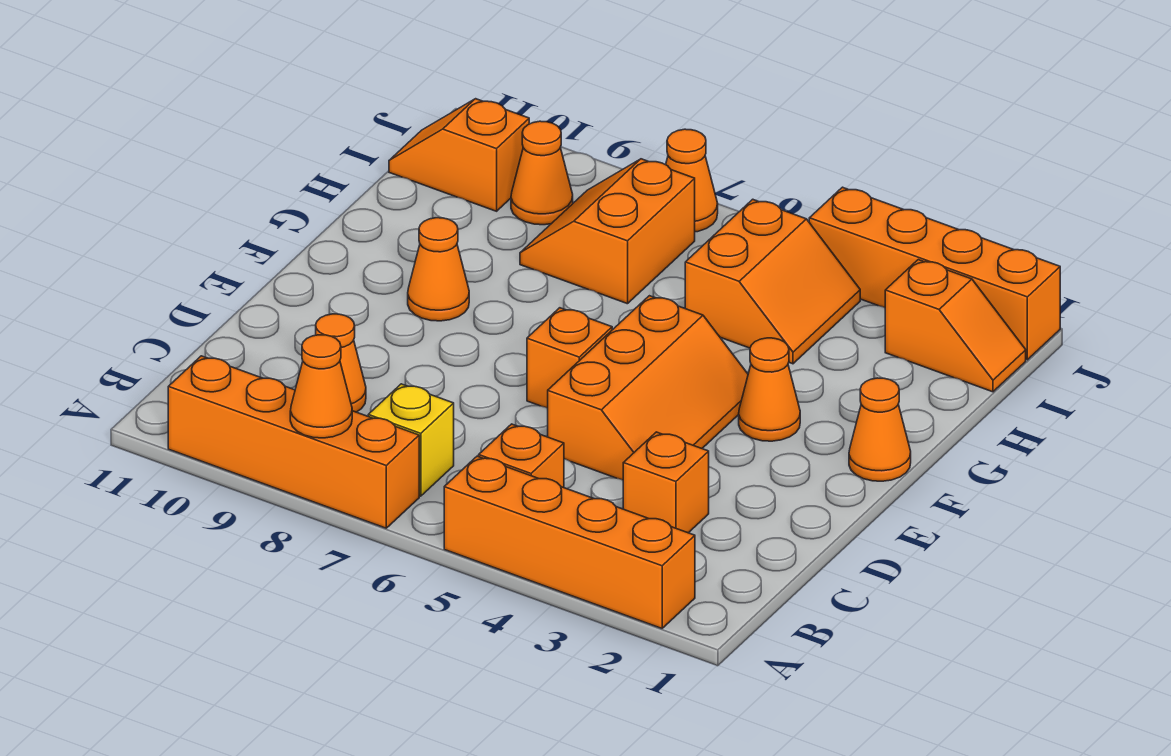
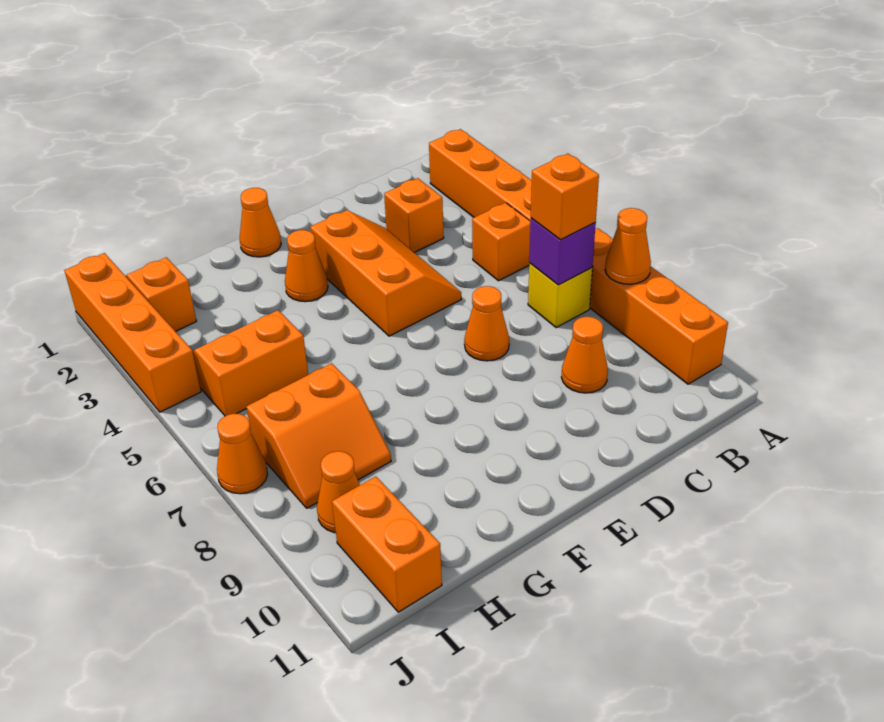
none -> purple brick B7 level 2
orange slope D4:F5 level 1 top 5 -> orange slope D3:E5 level 1 top E
orange brick E6 level 1 -> orange brick B7 level 3
orange cone F9 level 1 -> orange cone D7 level 1
orange slope I10:I11 level 1 top 10 -> orange brick I10:I11 level 1

